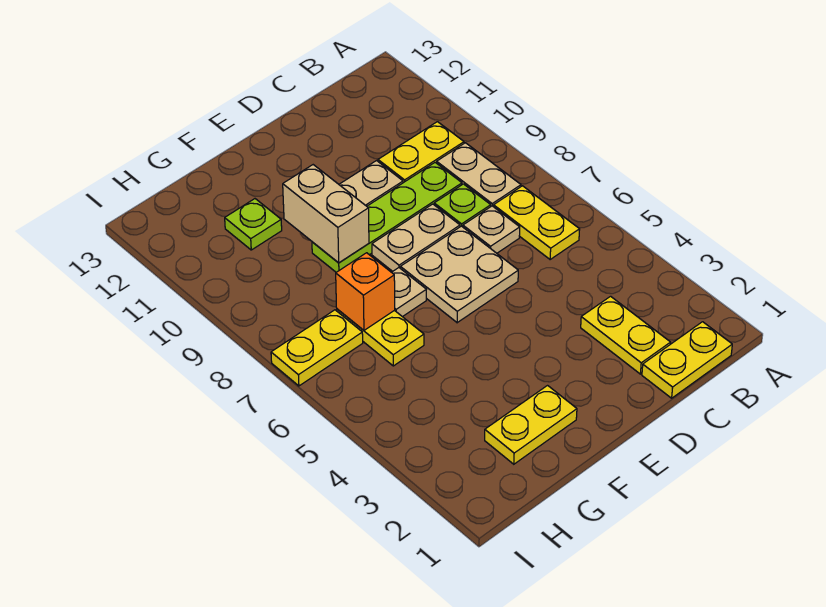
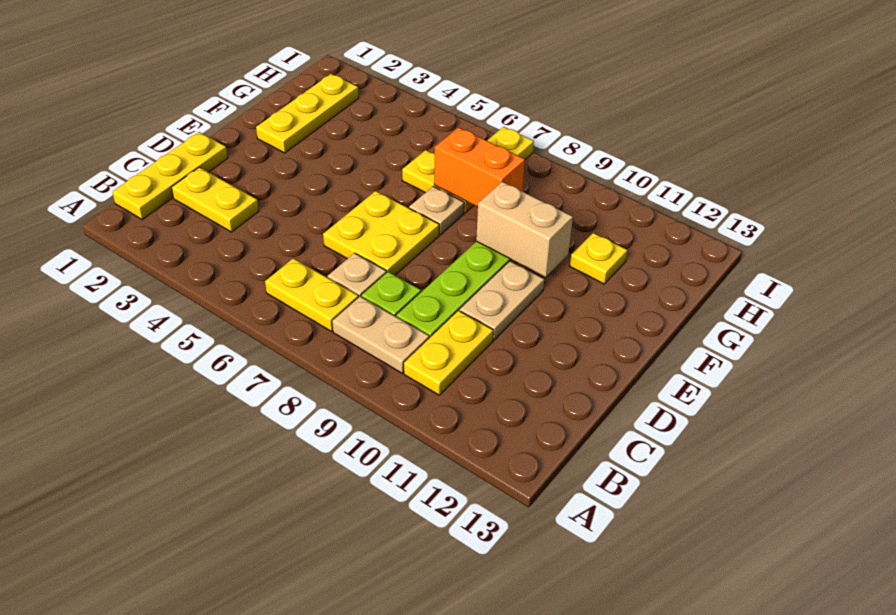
yellow plate B1:C1 level 1 -> yellow plate B1:D1 level 1
tan plate D6:E7 level 1 -> yellow plate D6:E7 level 1
tan plate D8:E8 level 1 -> none
yellow plate F2:G2 level 1 -> yellow plate F2:H2 level 1
orange brick G7 level 2 -> orange brick G7:G8 level 2
lime plate G11 level 1 -> yellow plate G11 level 1

